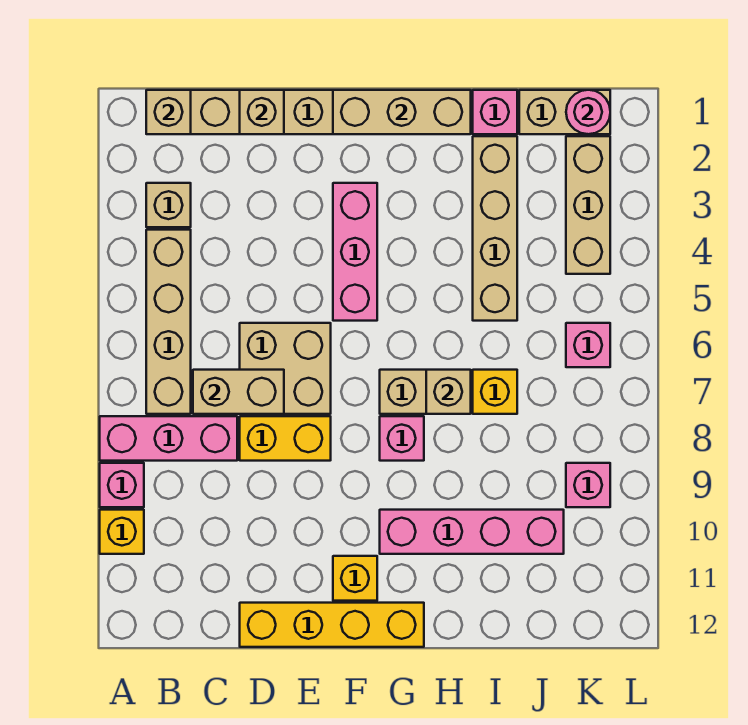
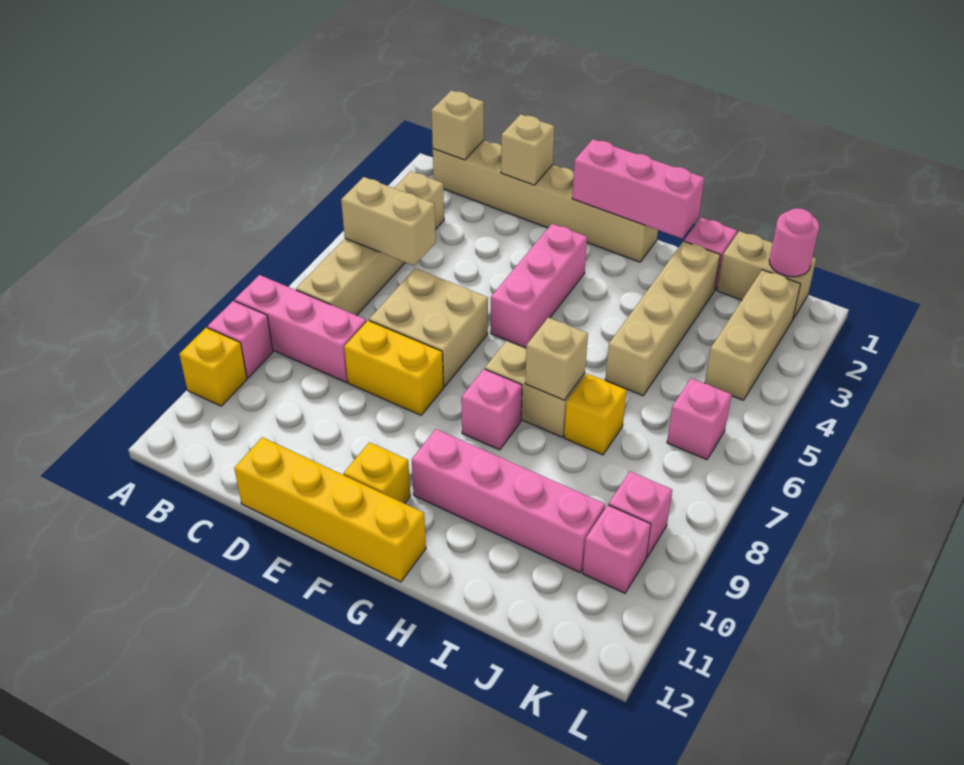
tan brick C7:D7 level 2 -> tan brick B5:C5 level 2
tan brick F1:H1 level 2 -> pink brick F1:H1 level 2
none -> pink brick K10 level 1

